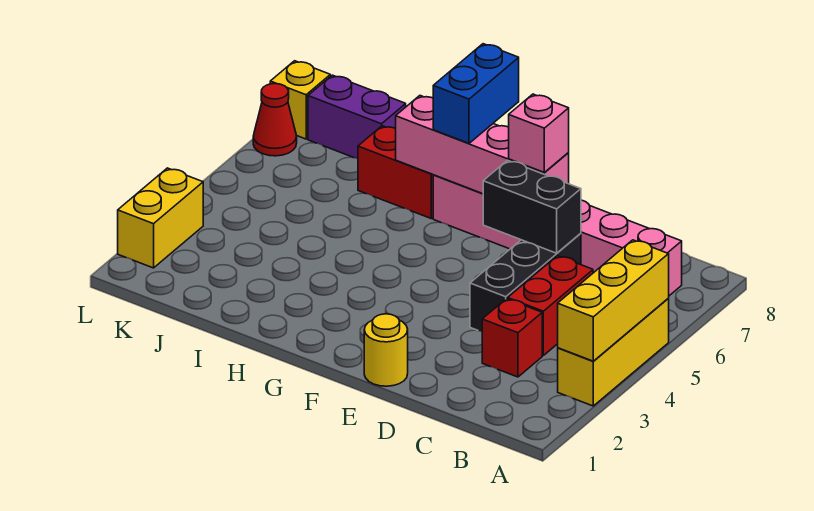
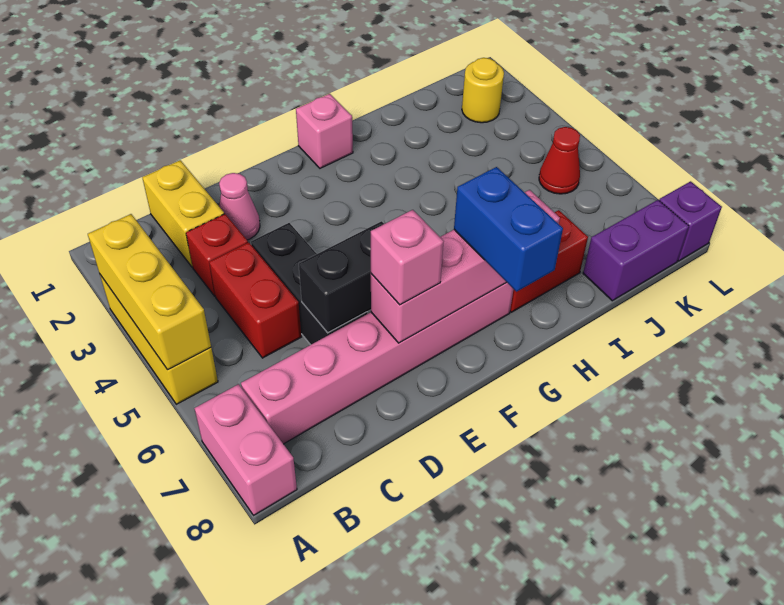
none -> pink brick A7:A8 level 1
none -> pink cone D2 level 1
yellow round brick E1 level 1 -> yellow round brick K2 level 1
none -> pink brick G1 level 1
yellow brick L2:L3 level 1 -> yellow brick C1:C2 level 1
red cone L7 level 1 -> red cone K5 level 1
yellow brick L8 level 1 -> purple brick L8 level 1

